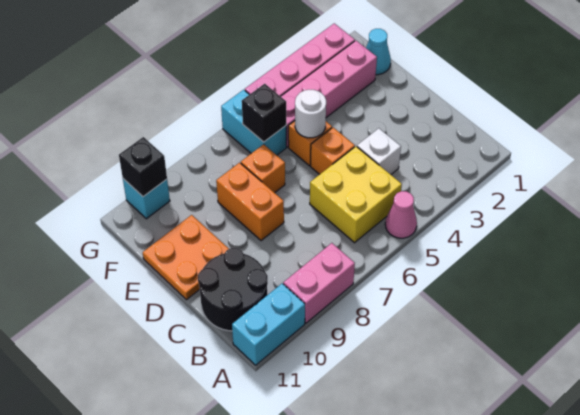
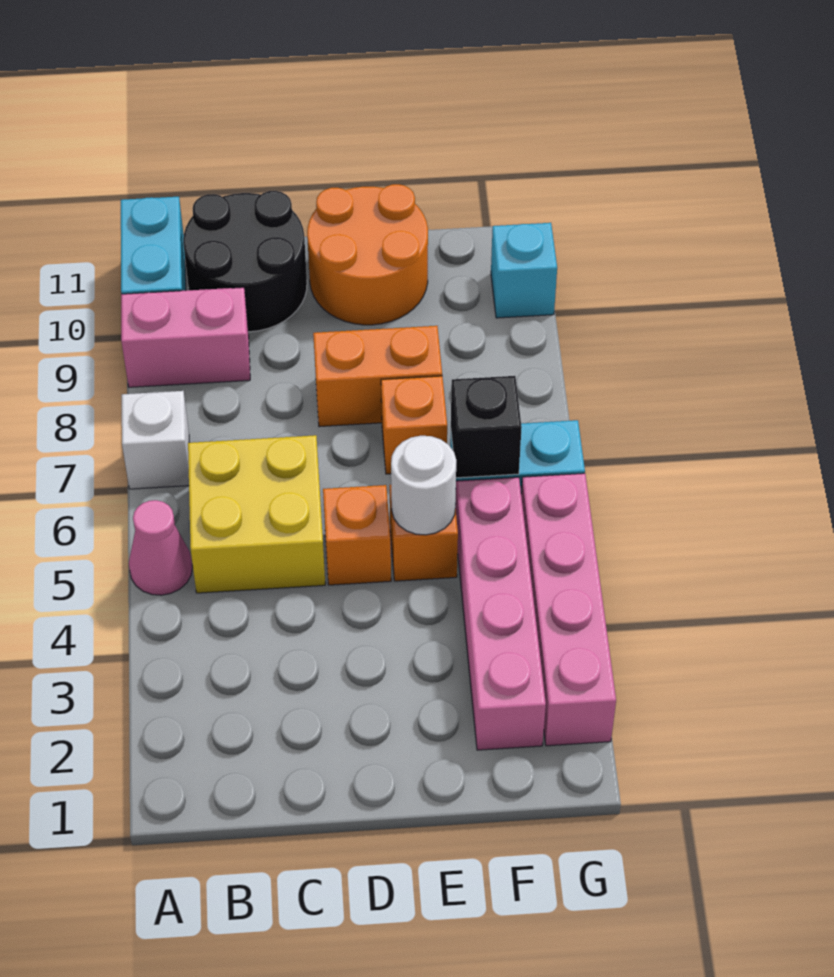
pink brick A8:A9 level 1 -> pink brick A9:B9 level 1
white brick C4 level 1 -> white brick A7 level 1
orange plate D10:E11 level 1 -> orange round brick D10:E11 level 1
cyan cone F1 level 1 -> none
black brick G10 level 2 -> none

